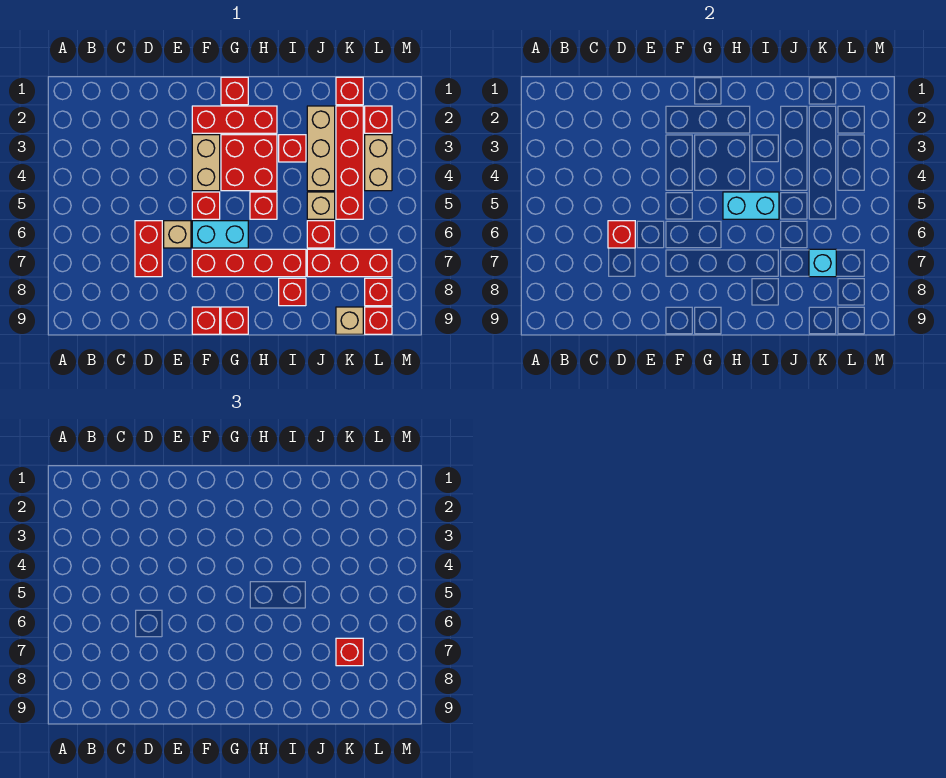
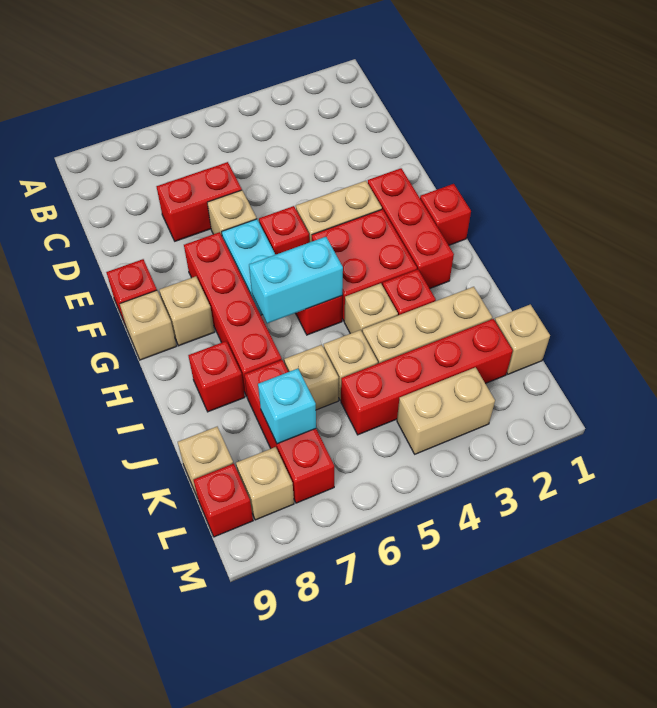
red brick D6 level 2 -> none
none -> tan brick G8 level 1
red brick G9 level 1 -> tan brick G9 level 1
cyan brick H5:I5 level 2 -> cyan brick H5:H6 level 2
none -> tan brick I4 level 1
red brick J6 level 1 -> tan brick J6 level 1
red brick K1 level 1 -> tan brick K1 level 1
red brick K7 level 3 -> none
red brick L2 level 1 -> none
red brick L8 level 1 -> tan brick L8 level 1

